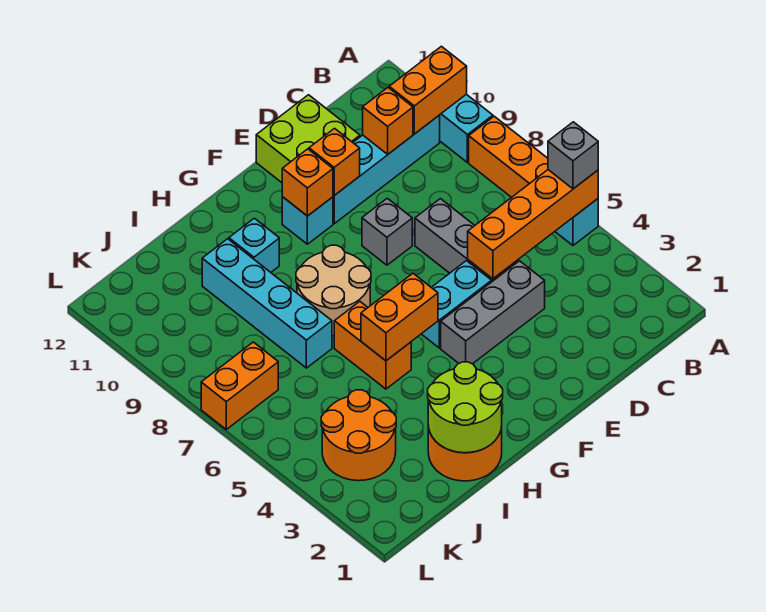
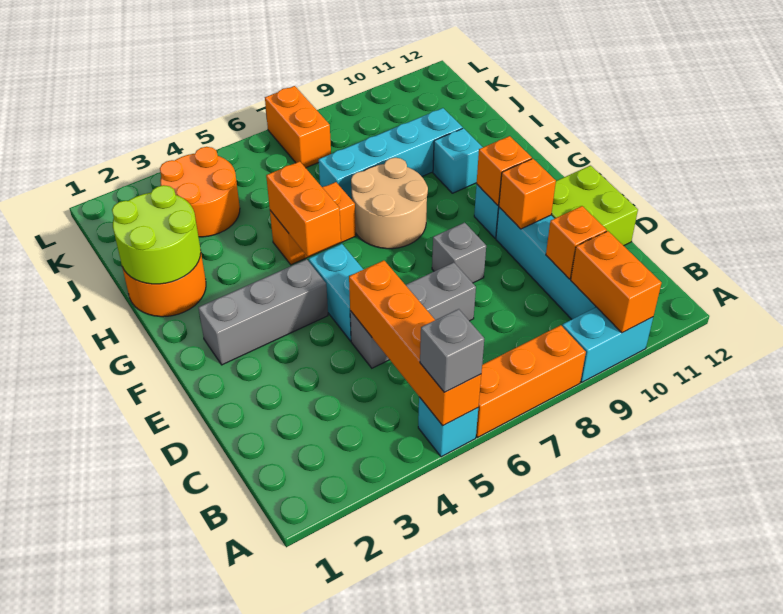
grey brick D4:F4 level 1 -> grey brick F2:F4 level 1

